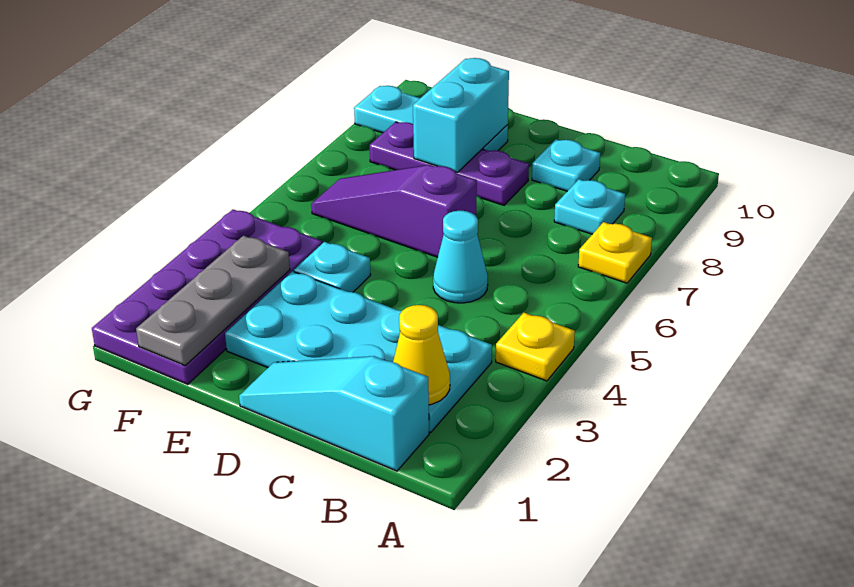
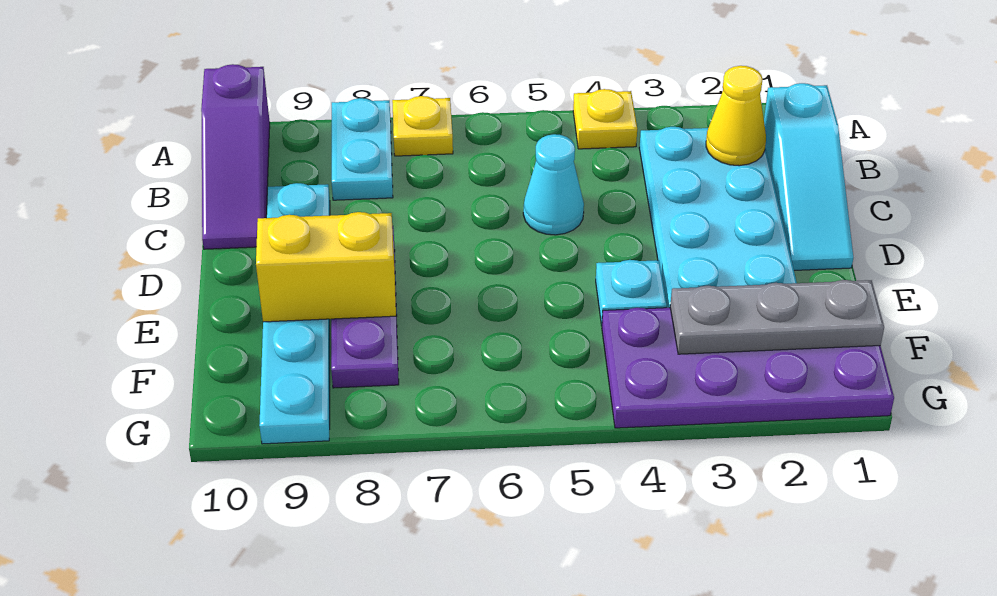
cyan plate B8 level 1 -> cyan plate A8:B8 level 1
purple slope D6:F6 level 1 top D -> purple slope A10:C10 level 1 top A
cyan brick E8:E9 level 2 -> yellow brick E8:E9 level 2

